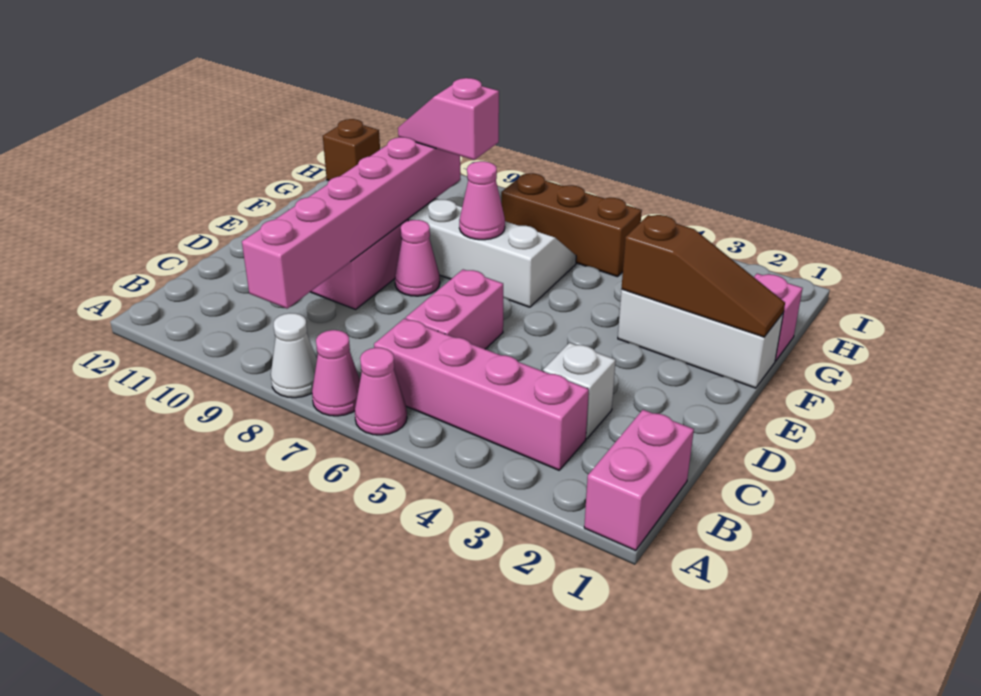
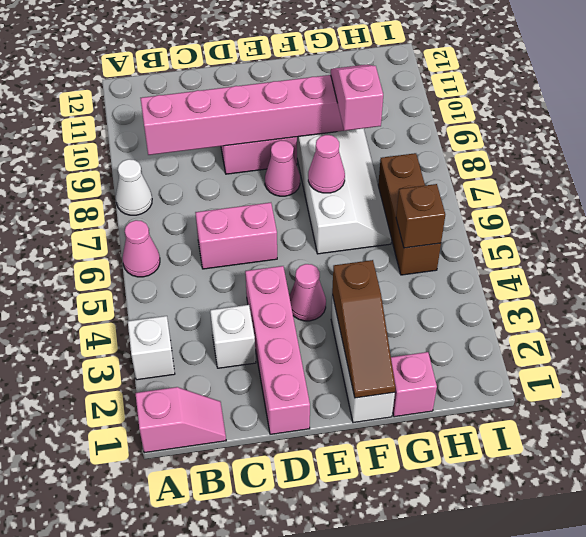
pink brick A1:B1 level 1 -> pink slope A1:B1 level 1 top A
none -> white brick A3 level 1
pink cone A7 level 1 -> pink cone E4 level 1
pink brick B3:B6 level 1 -> pink brick D1:D4 level 1
brown brick H12 level 1 -> brown brick H5 level 2

